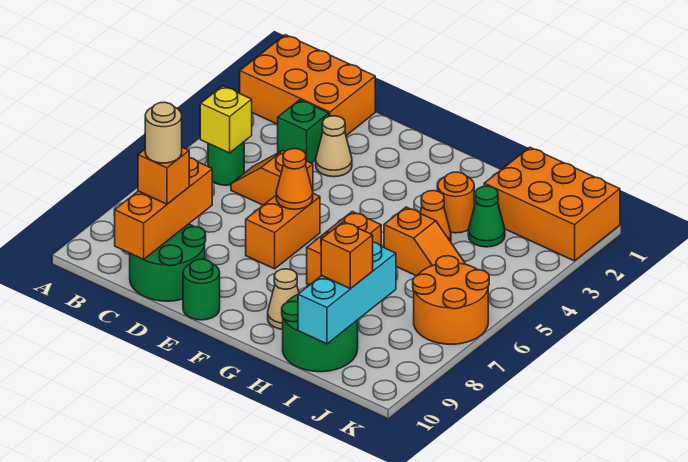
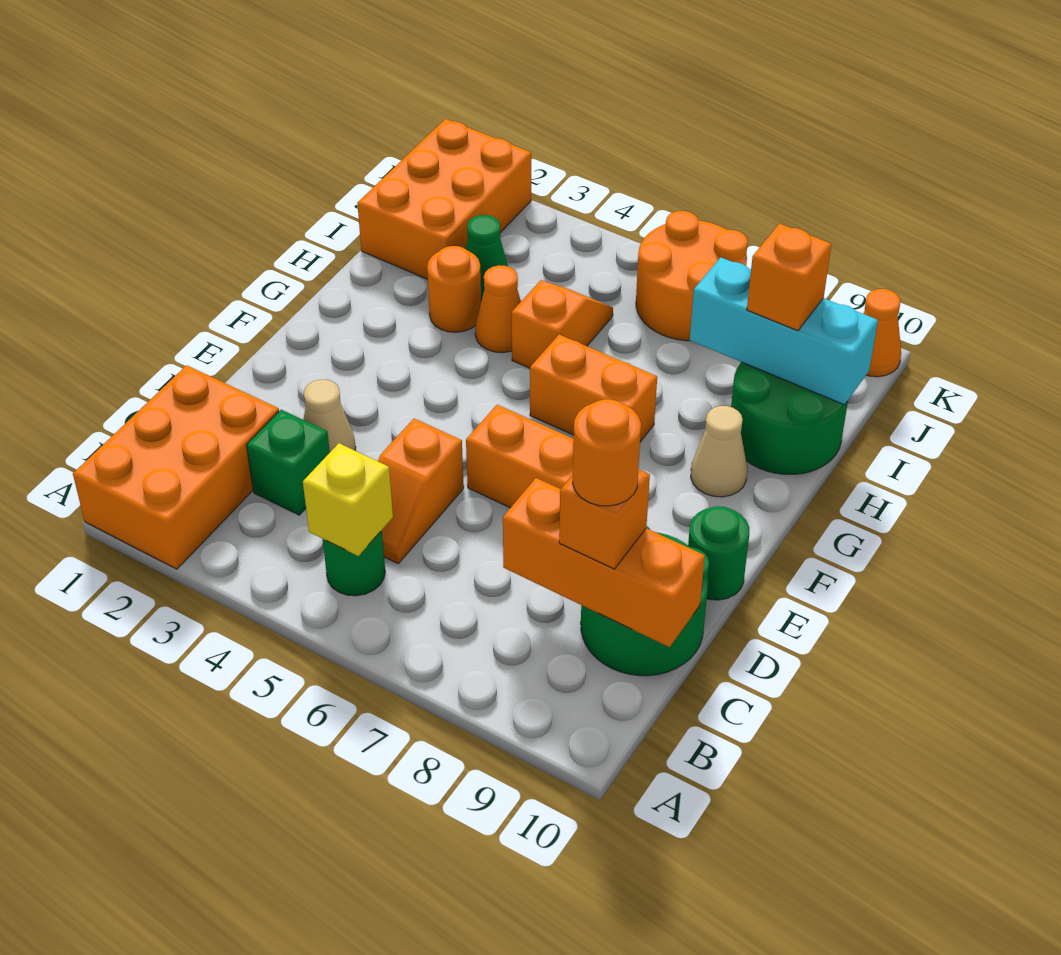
tan round brick C9 level 4 -> orange round brick C9 level 4
orange cone E6 level 2 -> orange cone K10 level 1

